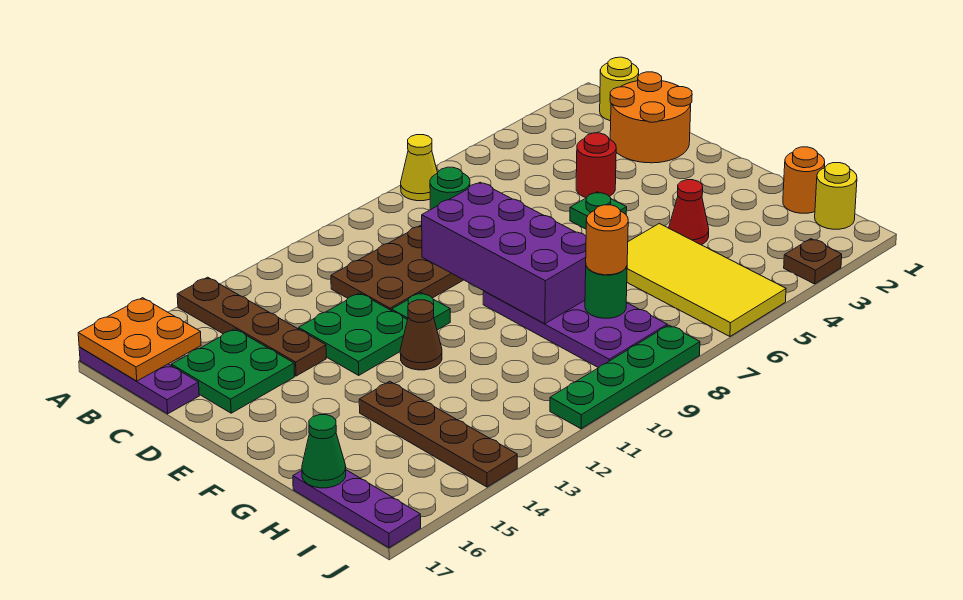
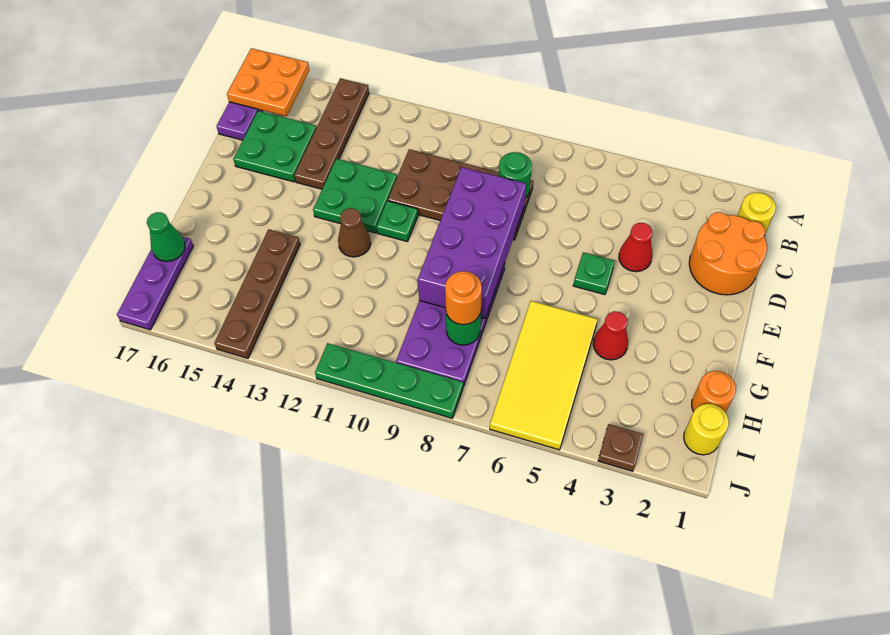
yellow cone A7 level 1 -> none
red round brick D4 level 1 -> red cone D4 level 1

